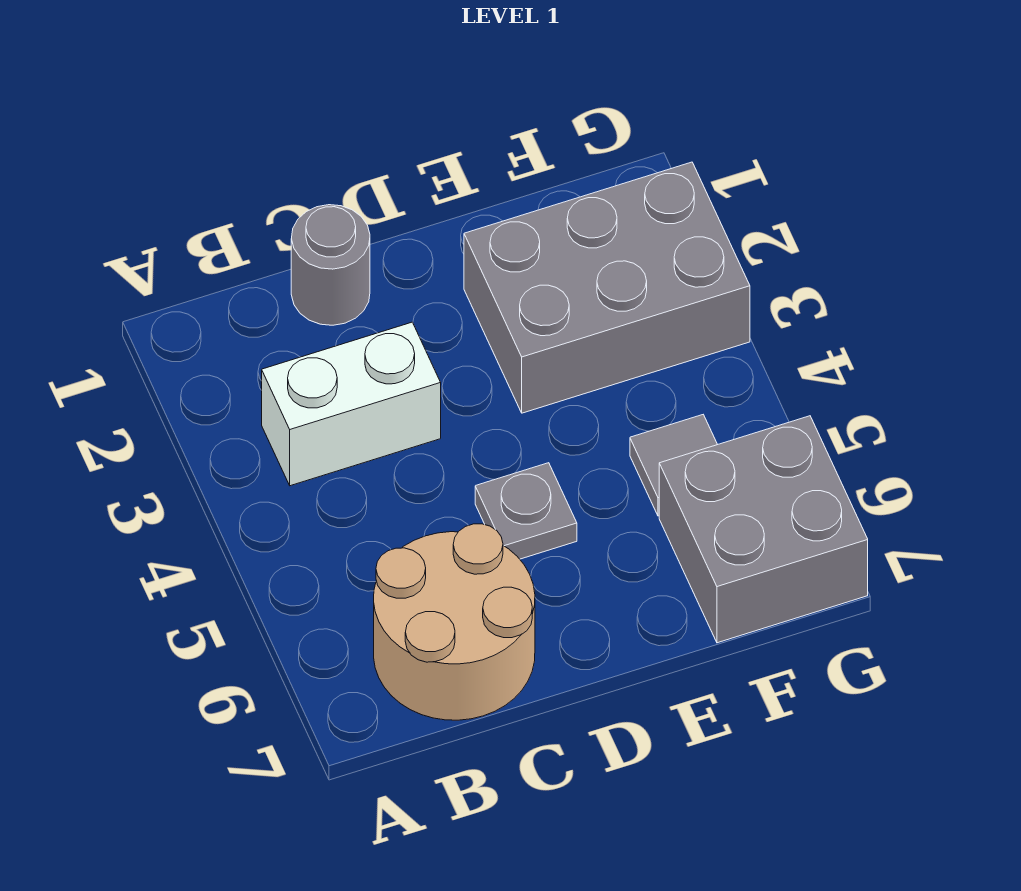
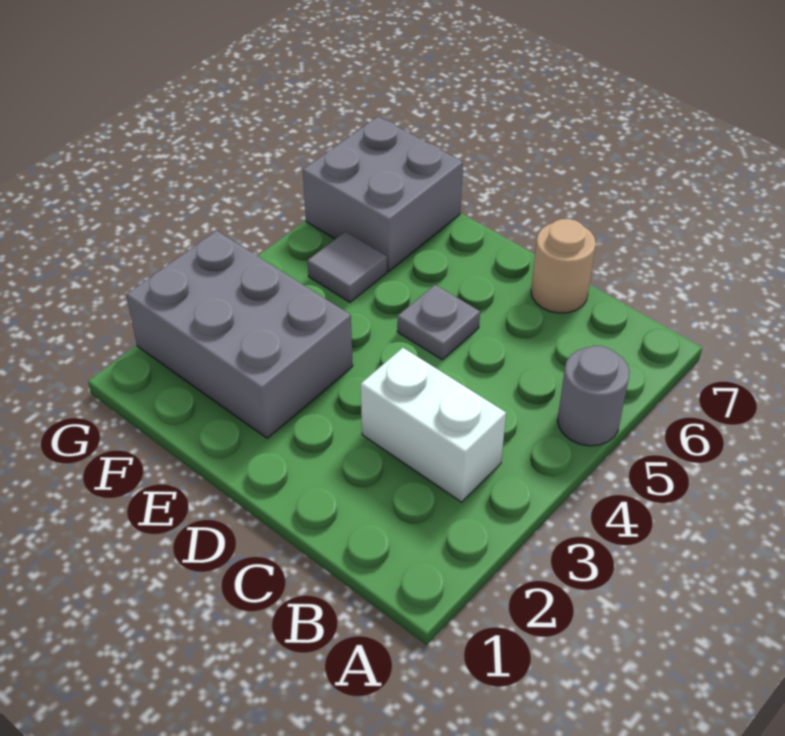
tan round brick B6:C7 level 1 -> tan round brick C7 level 1
grey round brick C1 level 1 -> grey round brick A5 level 1

